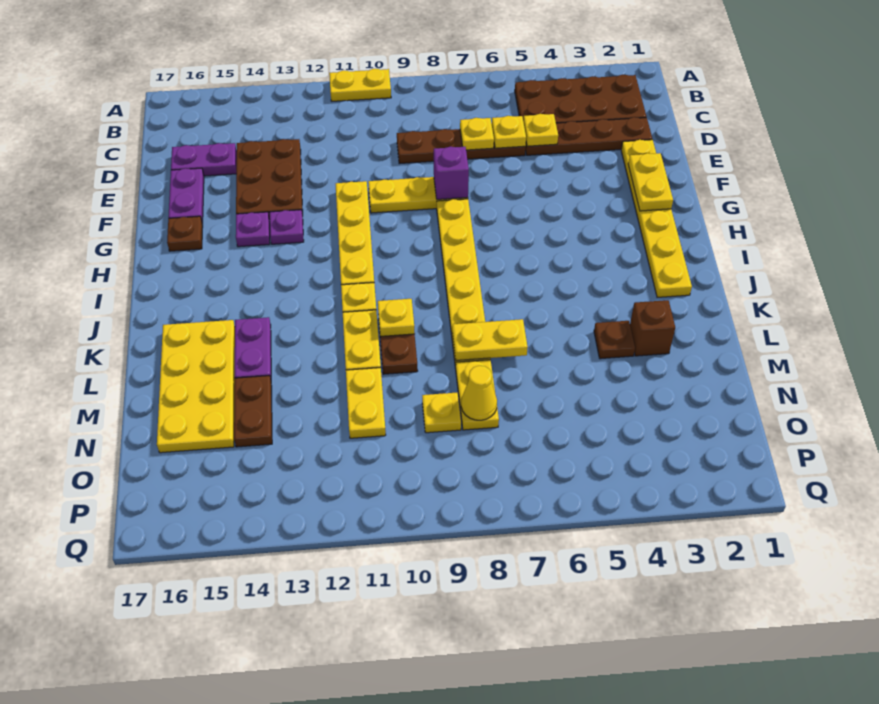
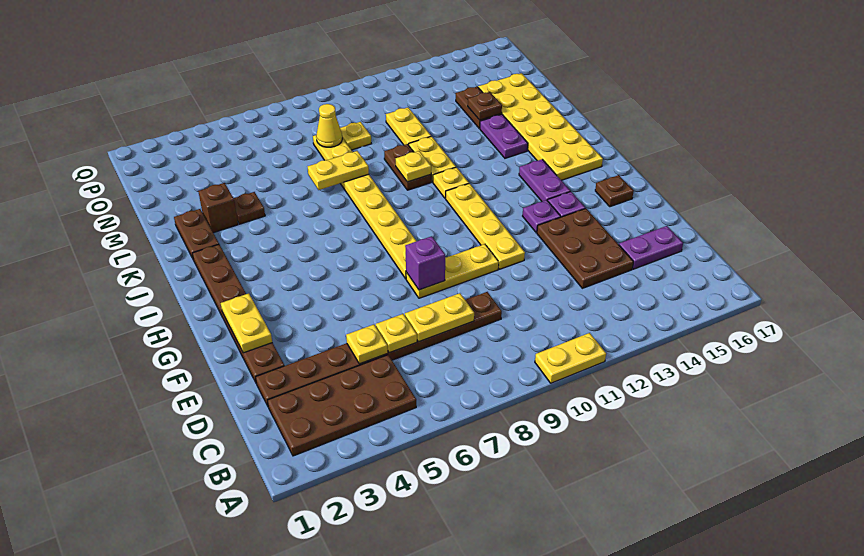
yellow plate D7 level 2 -> yellow plate D7:D8 level 2
yellow plate E2:J2 level 1 -> brown plate E2:J2 level 1
purple plate E16:F16 level 1 -> purple plate H14:I14 level 1
none -> brown plate K2:L2 level 1
yellow plate K15:N16 level 1 -> yellow plate I15:N16 level 1
none -> brown plate M14 level 2

